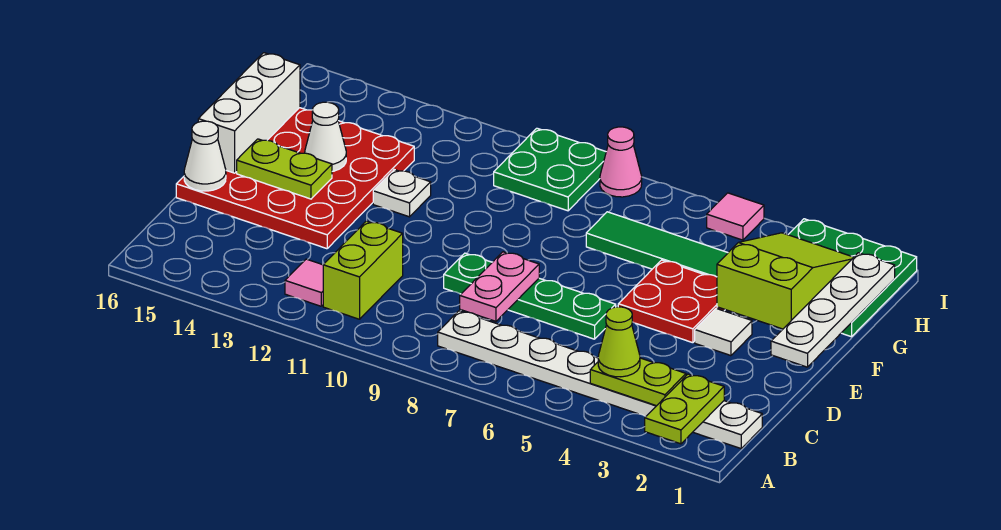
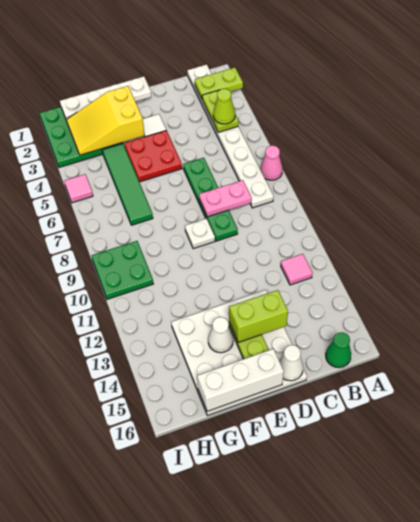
lime brick B11:C11 level 1 -> lime brick D14:E14 level 3
none -> green cone B16 level 1
red plate D13:G16 level 1 -> white plate D13:G16 level 1
lime slope F2:H3 level 2 top F -> yellow slope F2:H3 level 2 top F
white plate F12 level 1 -> white plate E9 level 1
pink cone I8 level 1 -> pink cone A7 level 1

